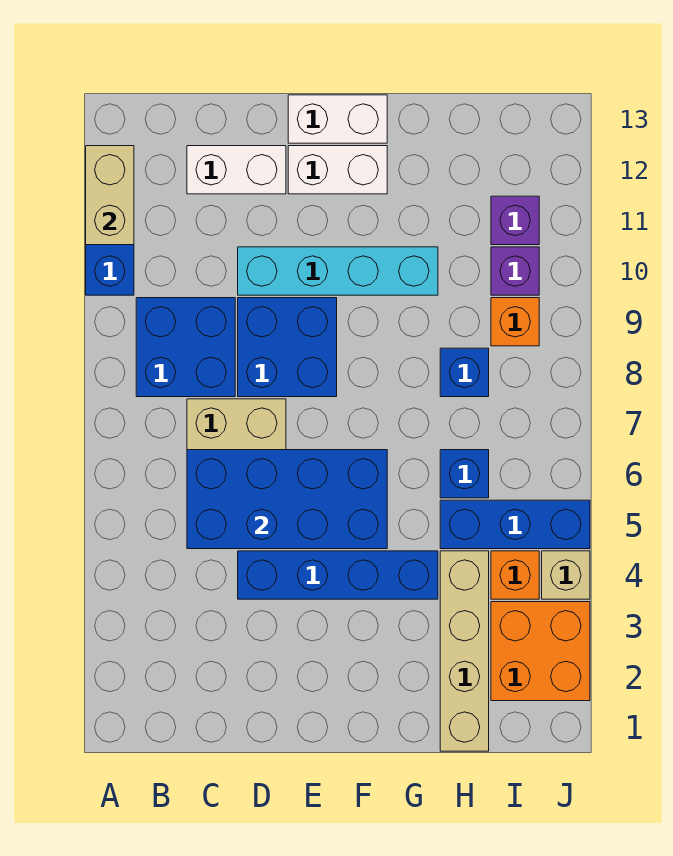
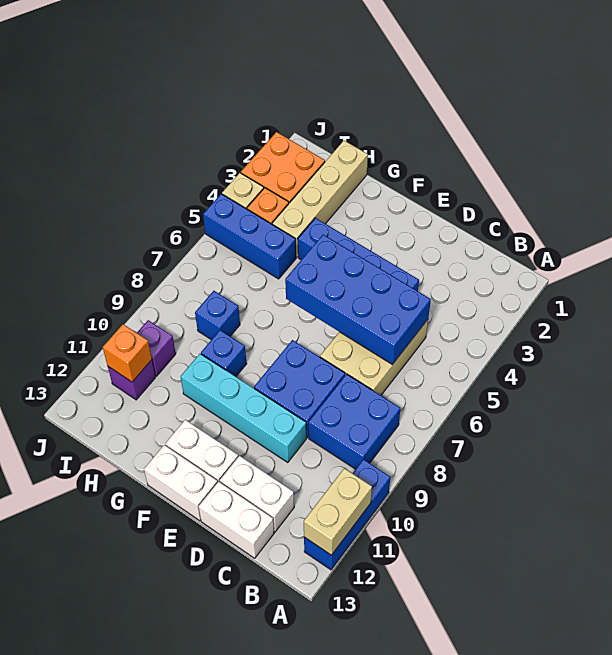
none -> white brick C13:D13 level 1
blue brick H6 level 1 -> blue brick G9 level 1
orange brick I9 level 1 -> orange brick I11 level 2

